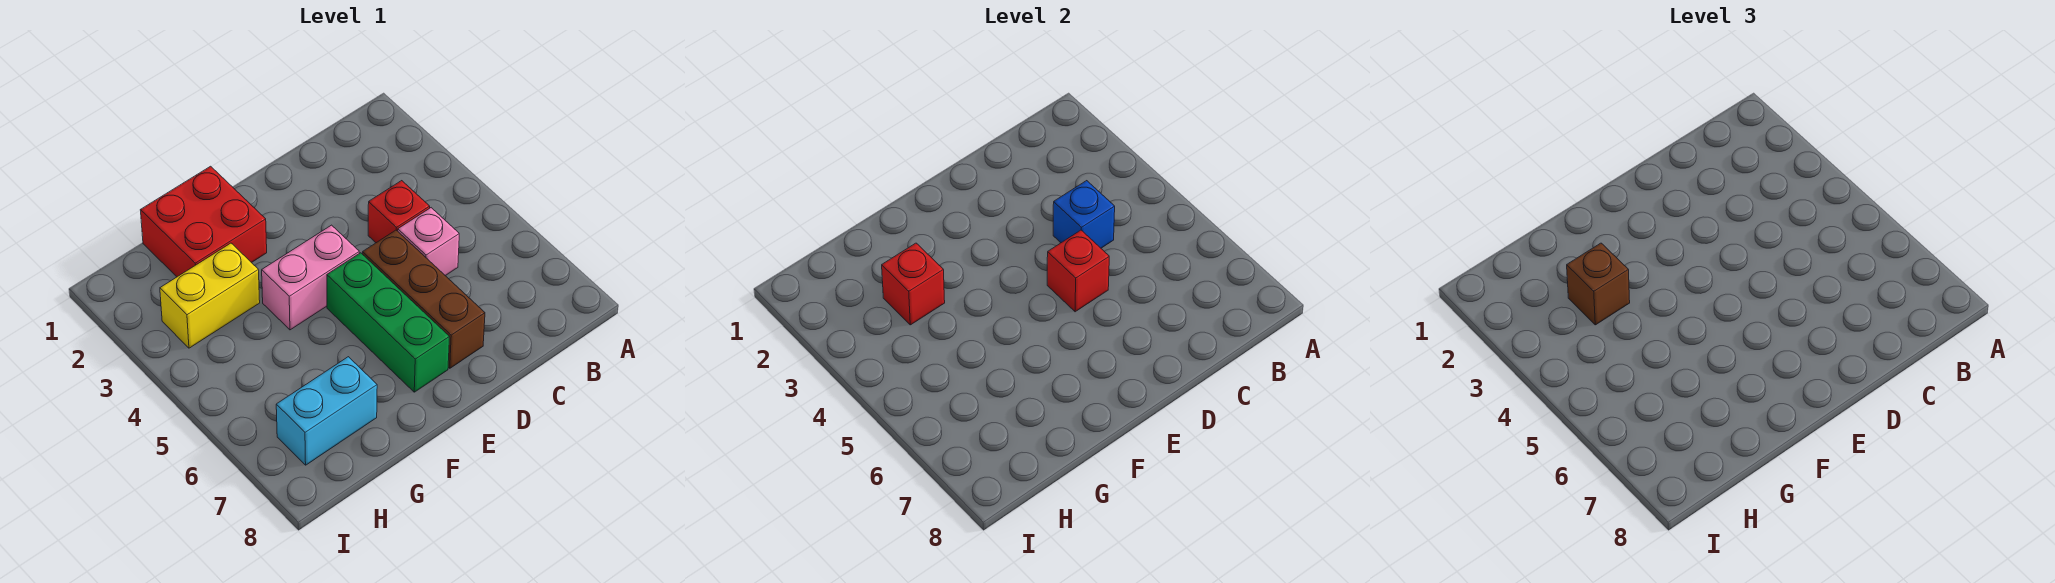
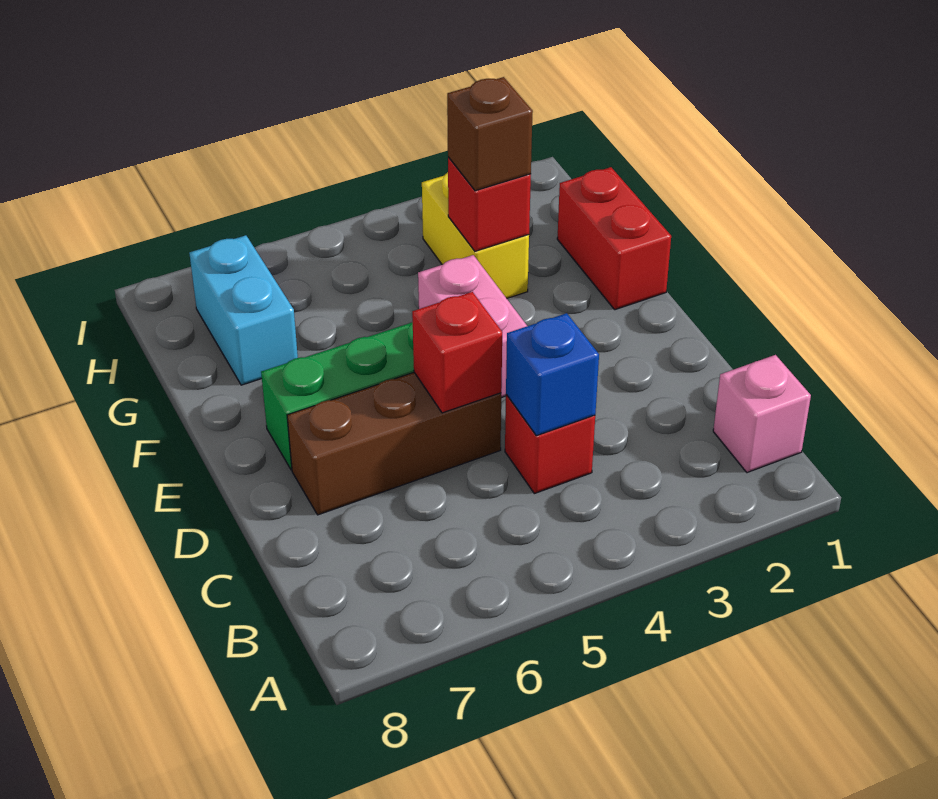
pink brick C5 level 1 -> pink brick B1 level 1
red brick F1:G2 level 1 -> red brick F1:G1 level 1

